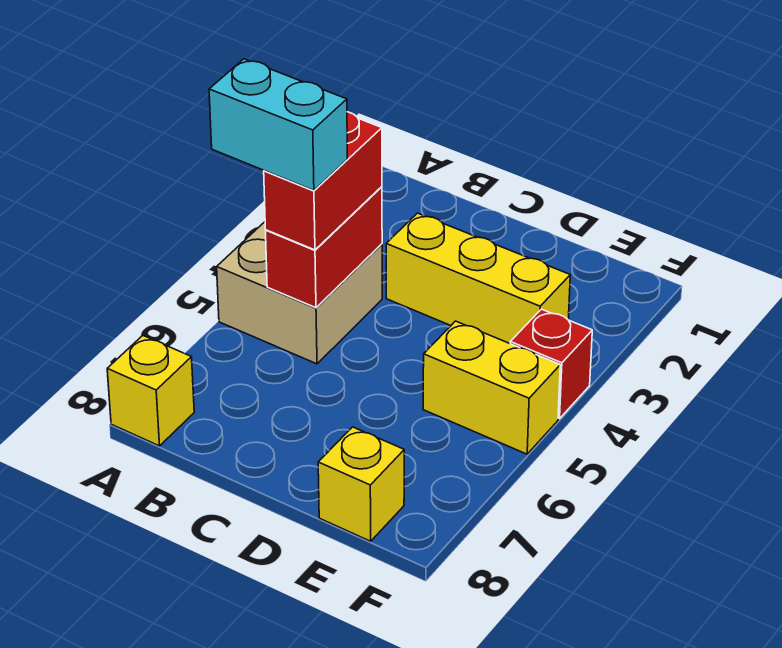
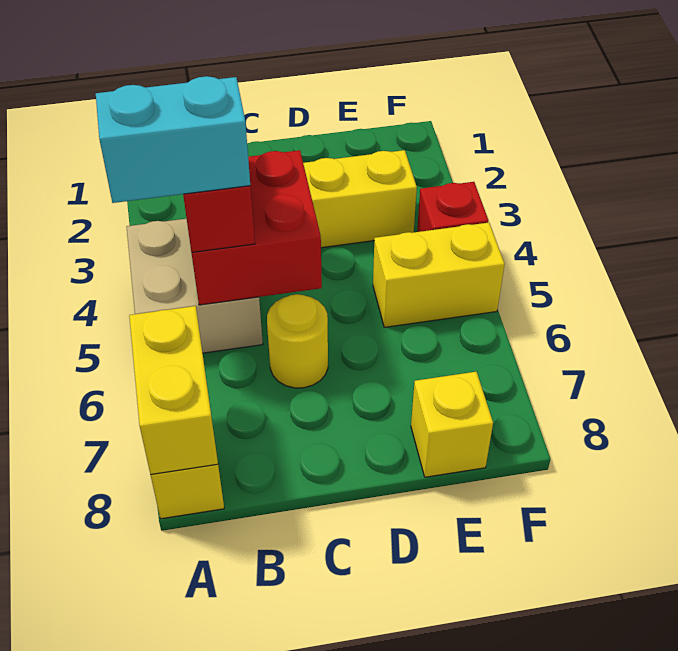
none -> yellow brick A7:A8 level 2
red brick B4:B5 level 2 -> red brick B4:C5 level 2
none -> yellow round brick C6 level 1

